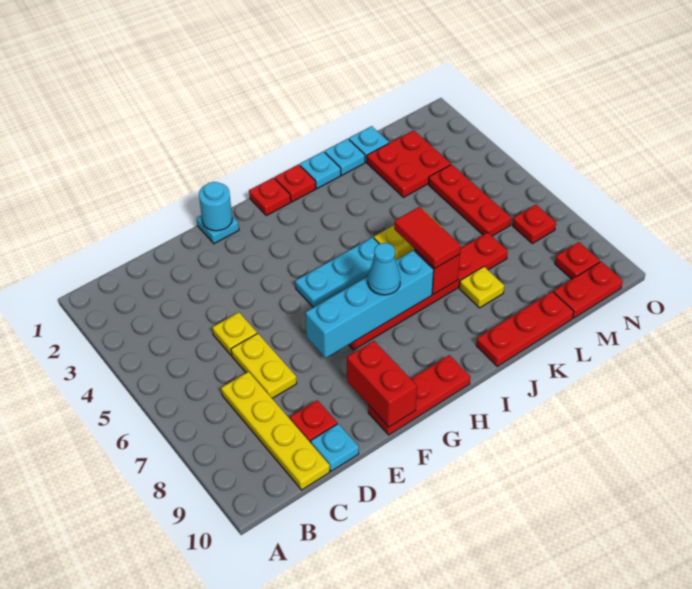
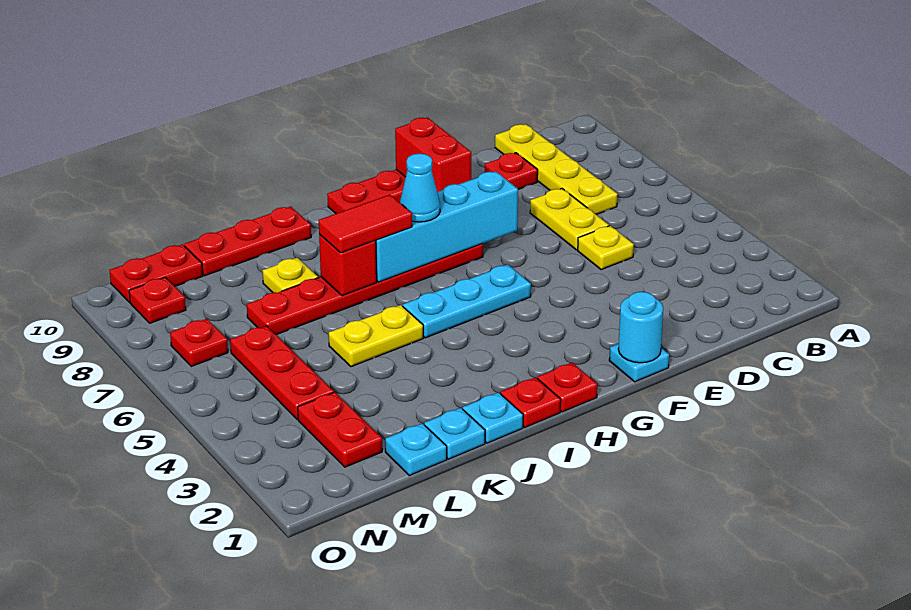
cyan plate D10 level 1 -> none
red tile J6:J7 level 3 -> red tile I7:J7 level 3
red plate L2:M3 level 1 -> red plate M2:M3 level 1

